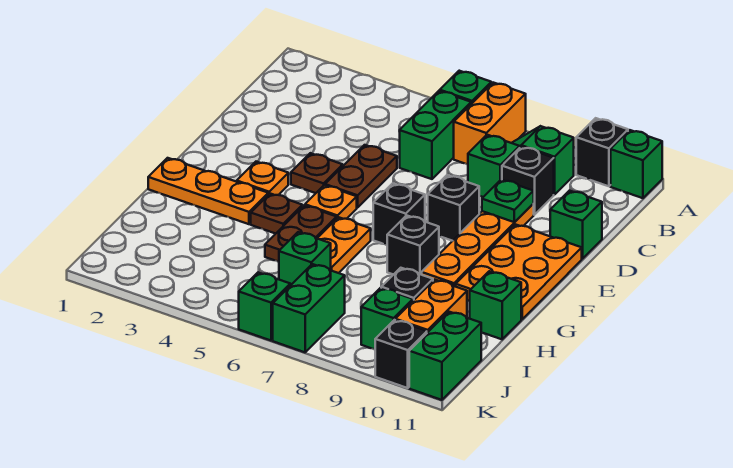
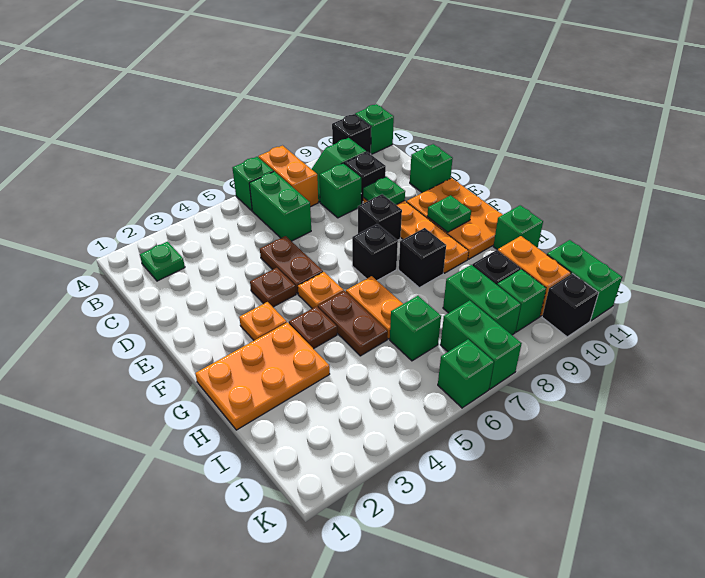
none -> green plate B2 level 1
none -> green plate F10 level 2
orange plate G1:G3 level 1 -> orange plate G1:H3 level 1
none -> green brick I8:J8 level 1

